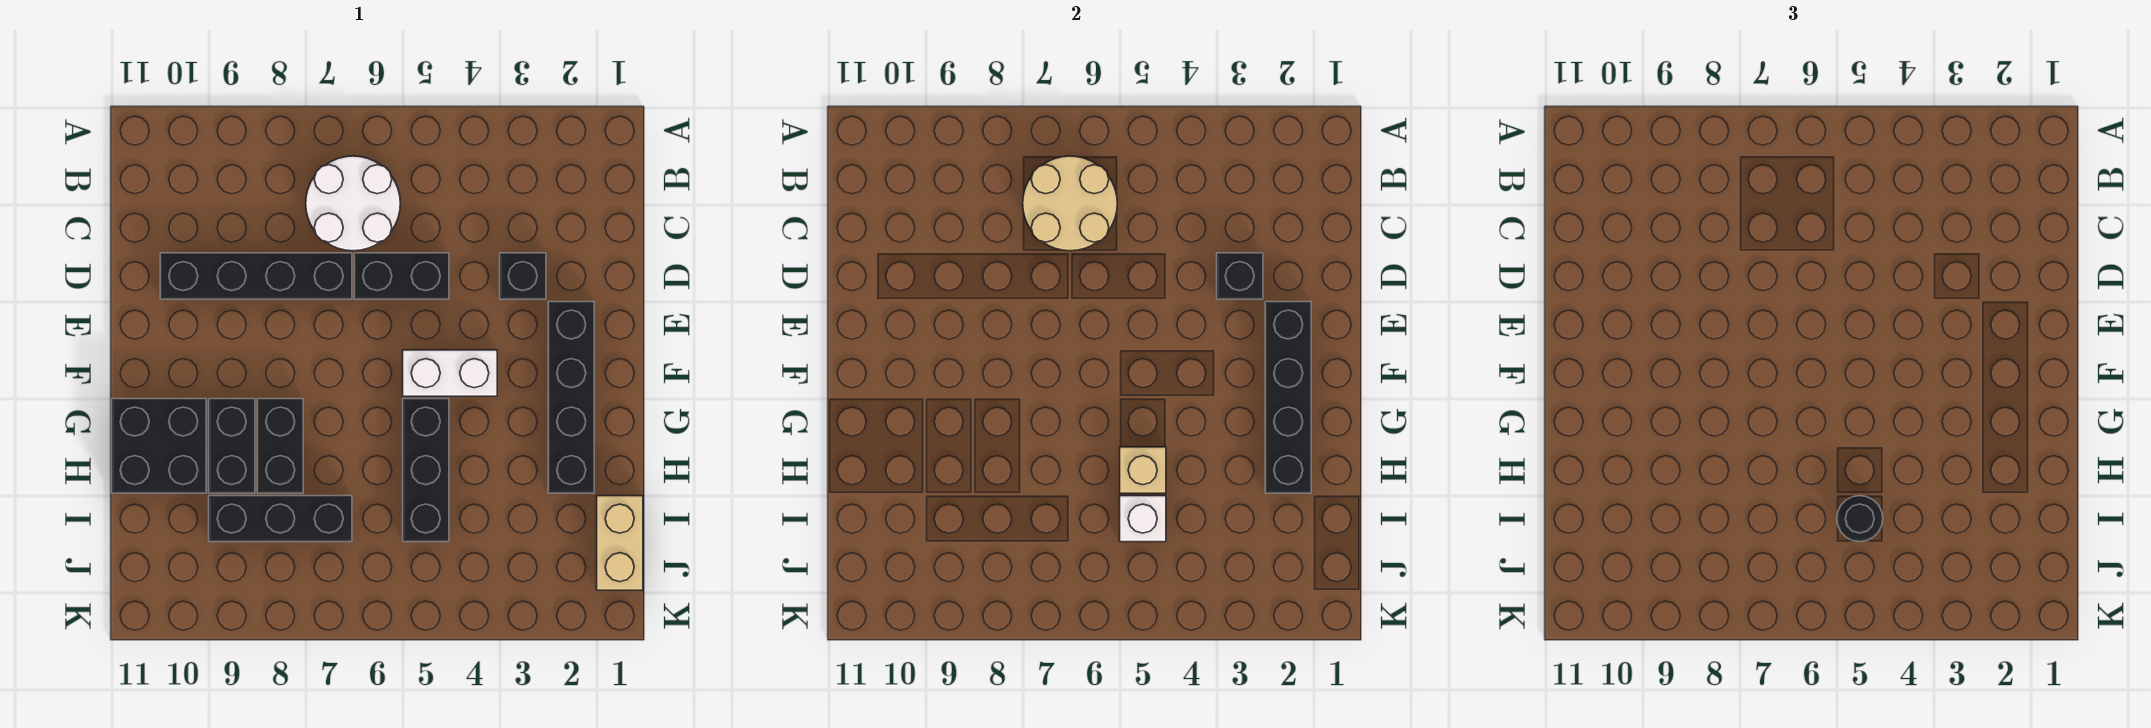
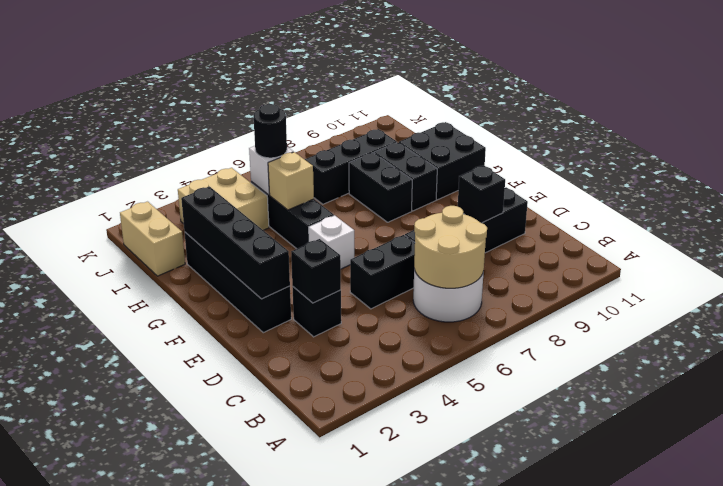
none -> black brick D9 level 2
white brick F4:F5 level 1 -> white brick F5 level 1
none -> tan brick I3:J4 level 1

